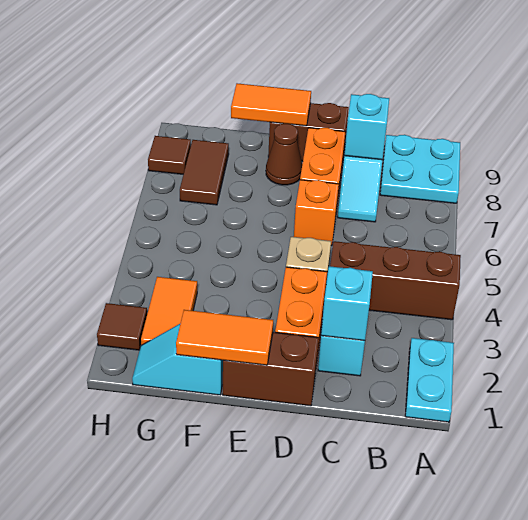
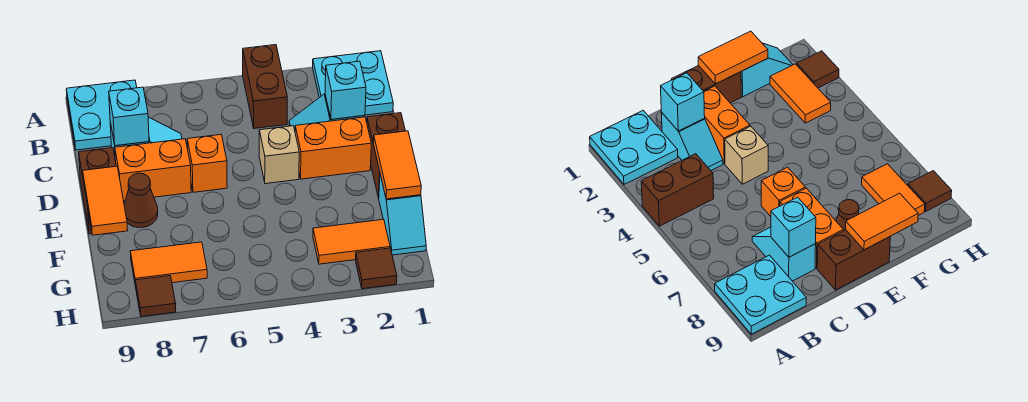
cyan plate A1:A2 level 1 -> cyan plate A1:B2 level 1
brown brick A4:C4 level 1 -> brown brick A4:B4 level 1
brown tile G7:G8 level 1 -> orange tile G7:G8 level 1

